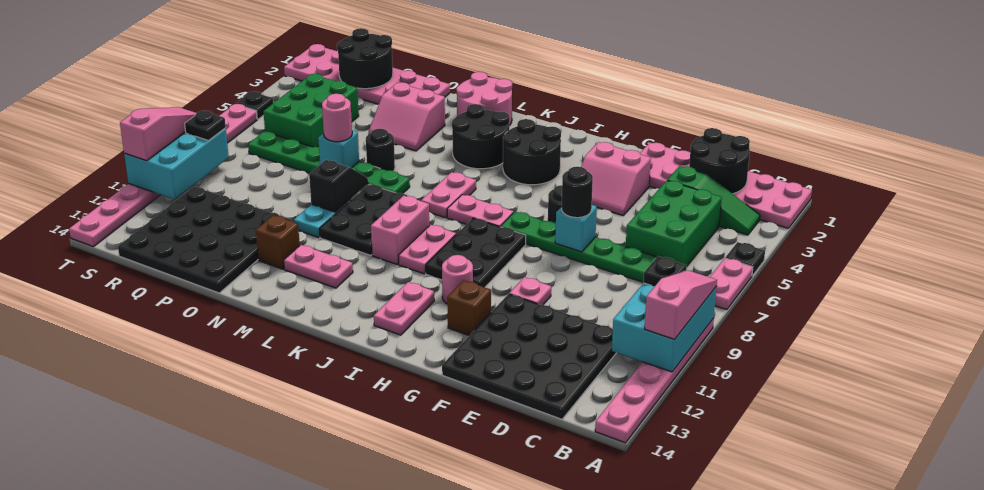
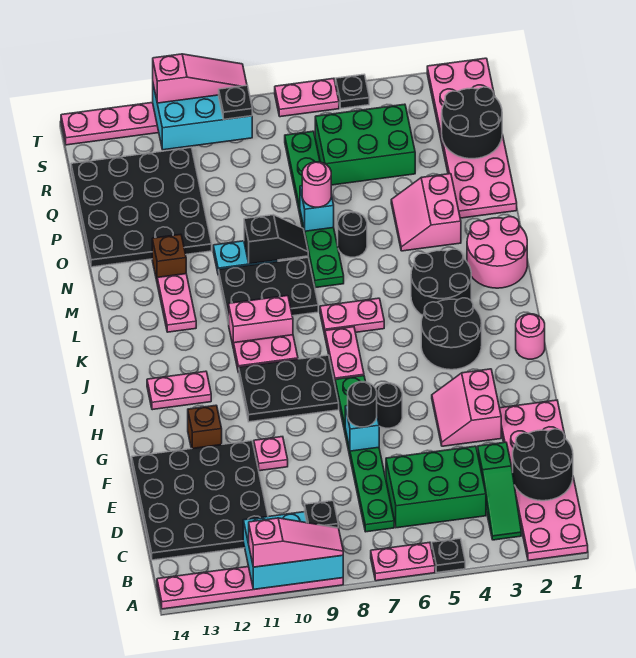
pink round brick H11 level 1 -> pink round brick I1 level 1

